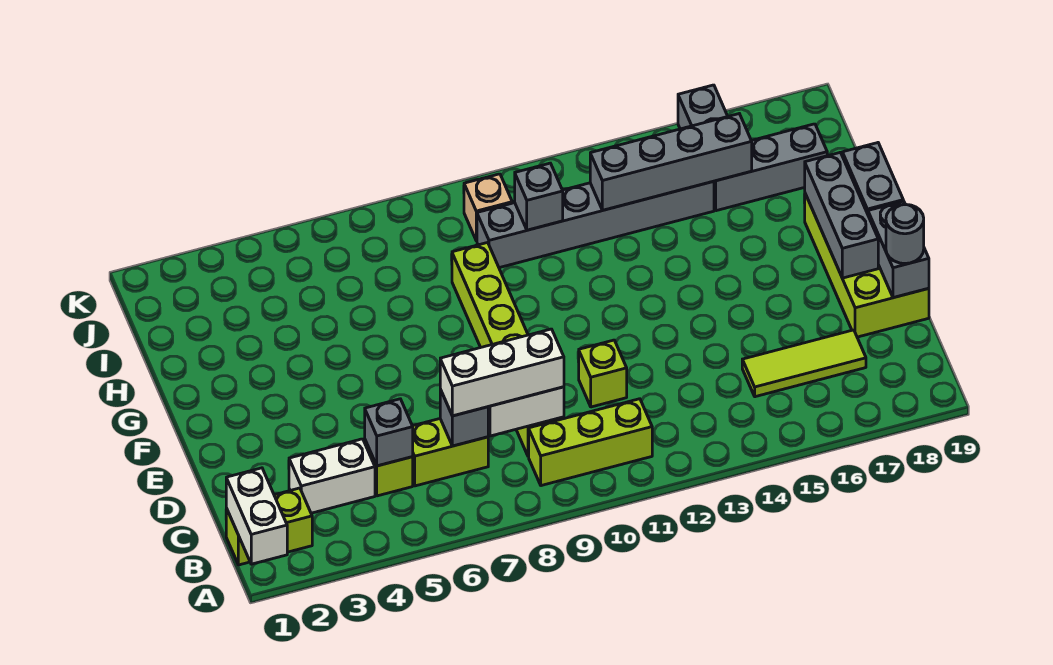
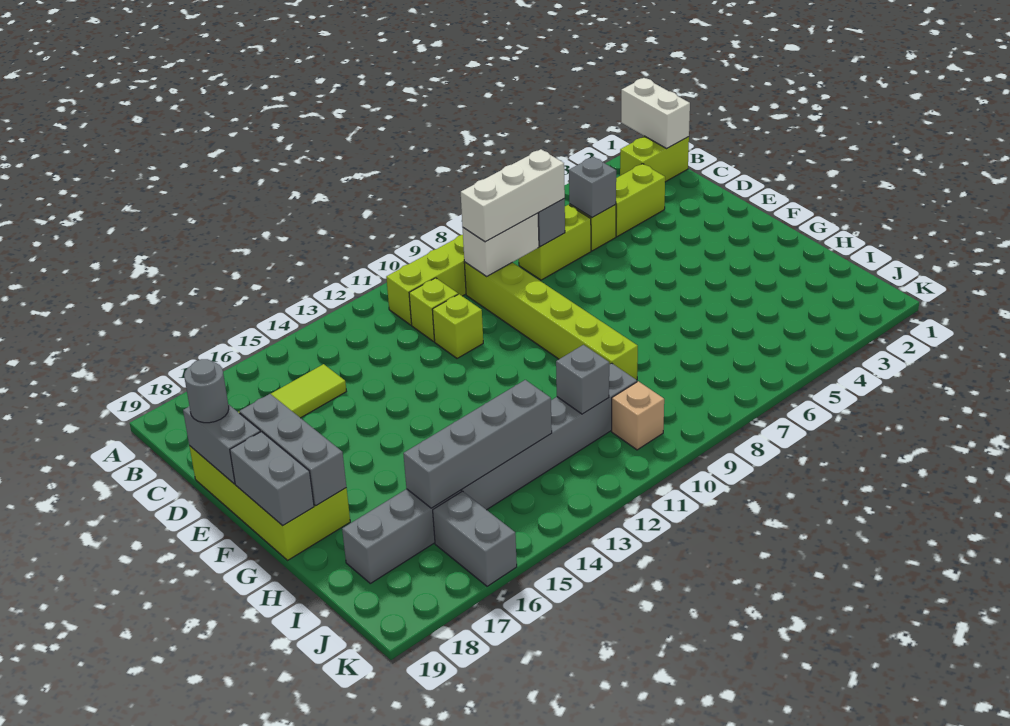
white brick C3:C4 level 1 -> lime brick C3:C4 level 1
none -> lime brick C11 level 1

